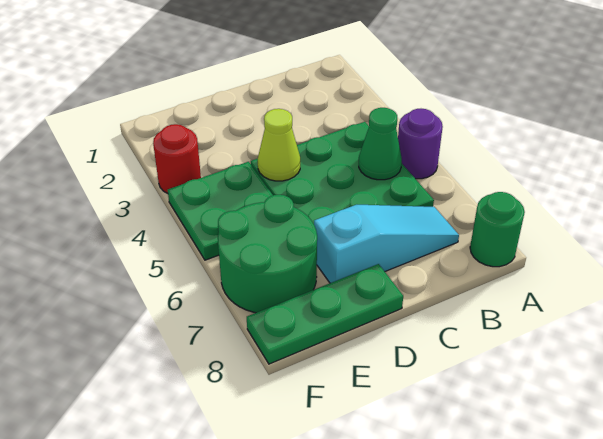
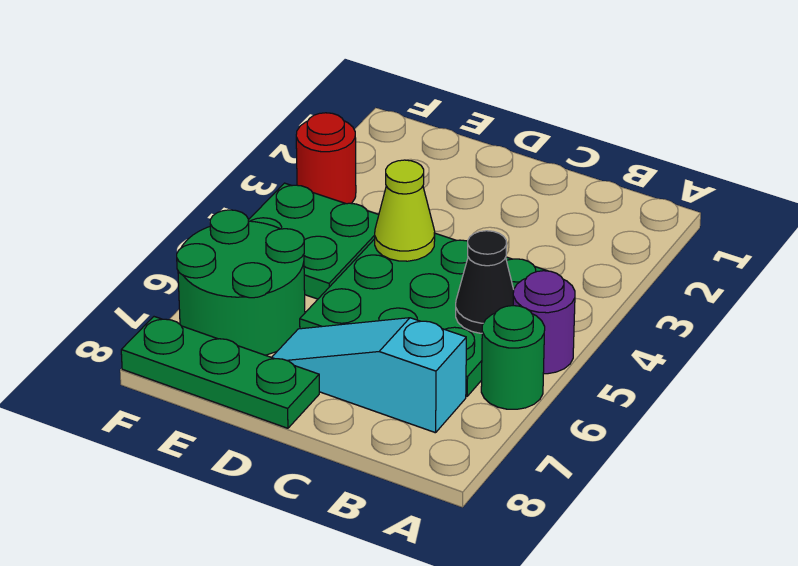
green round brick A8 level 1 -> green round brick A6 level 1
green cone B5 level 2 -> black cone B5 level 2
cyan slope B7:D7 level 1 top D -> cyan slope B7:D7 level 1 top B

